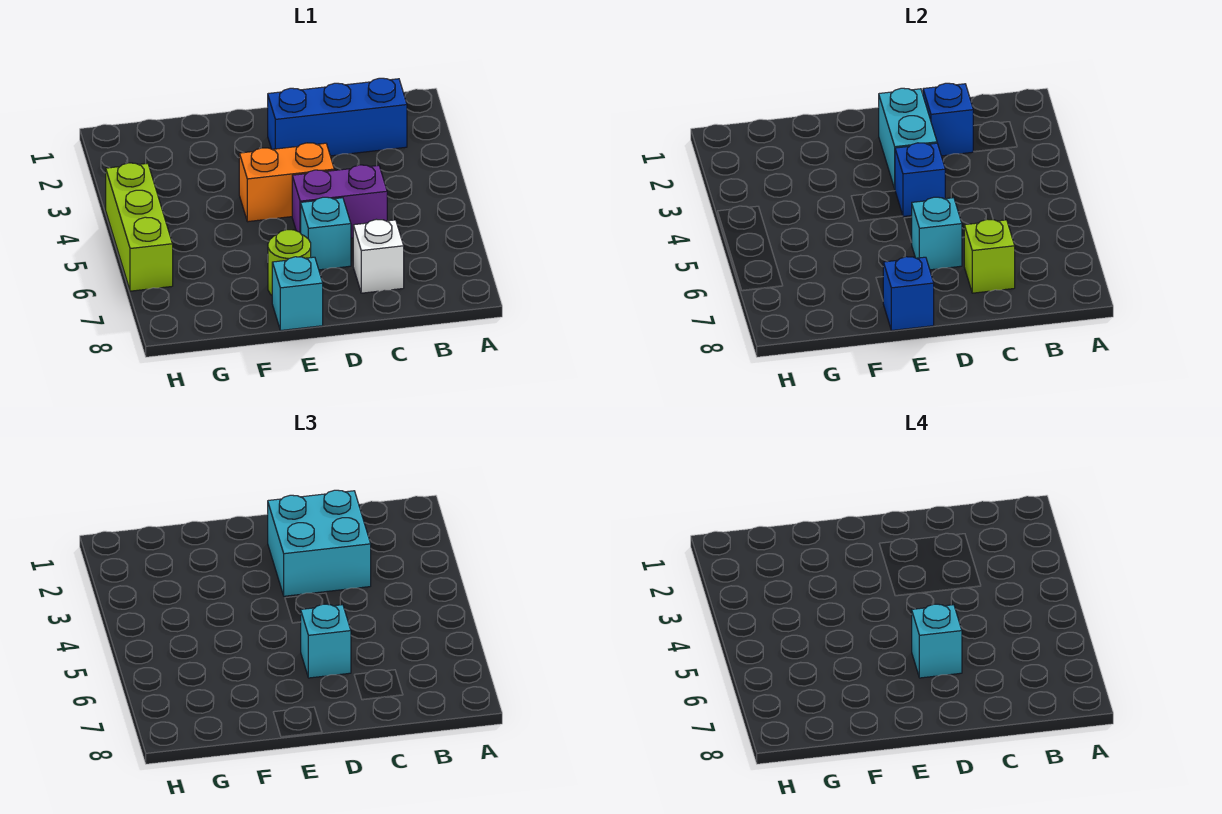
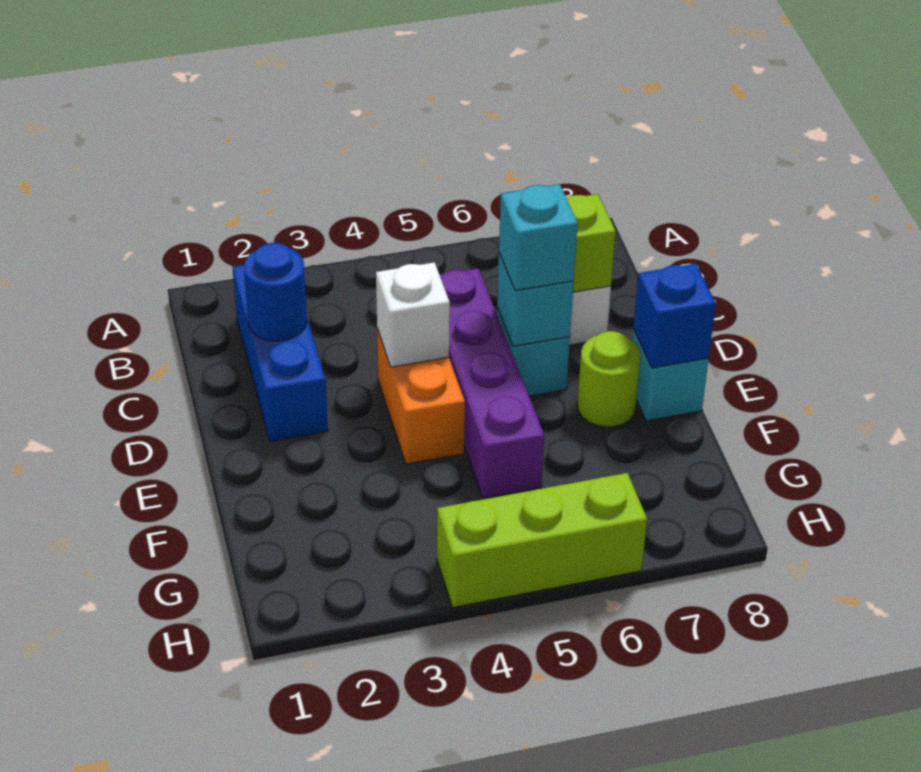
blue brick C2 level 2 -> blue round brick C2 level 2
cyan brick C2:D3 level 3 -> none
purple brick C5:D5 level 1 -> purple brick C5:F5 level 1
cyan brick D2:D3 level 2 -> none
blue brick D4 level 2 -> white brick D4 level 2
cyan brick D6 level 4 -> none

